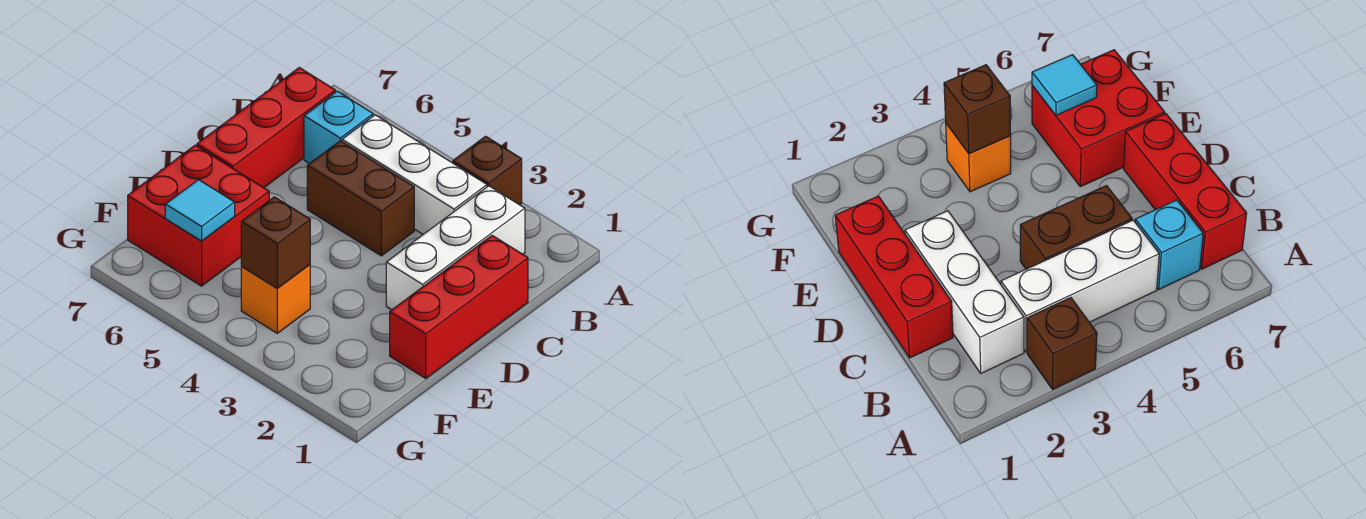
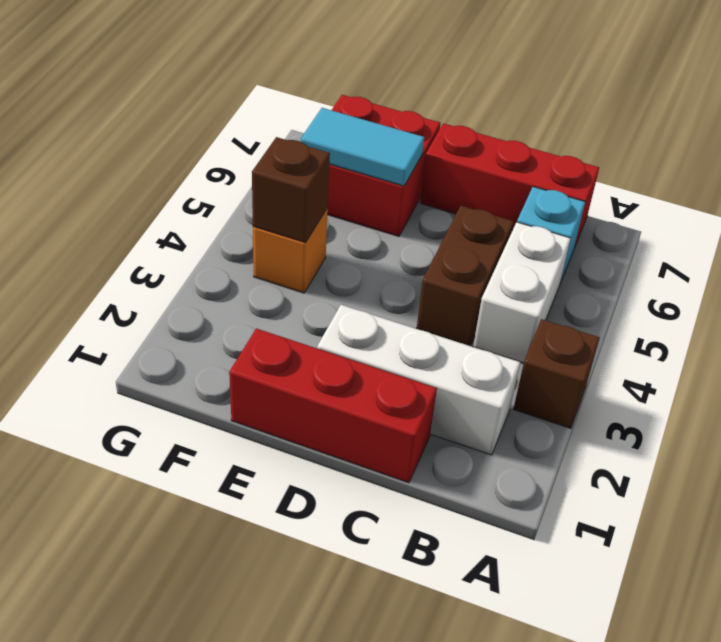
white brick B3:B5 level 1 -> white brick B4:B5 level 1
cyan tile F6 level 2 -> cyan tile E6:F6 level 2

